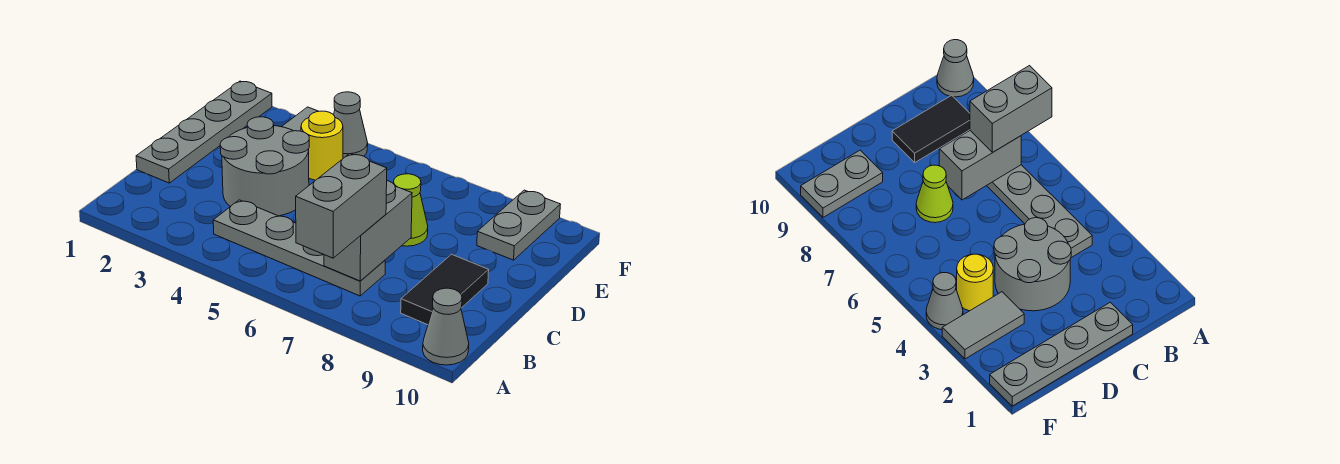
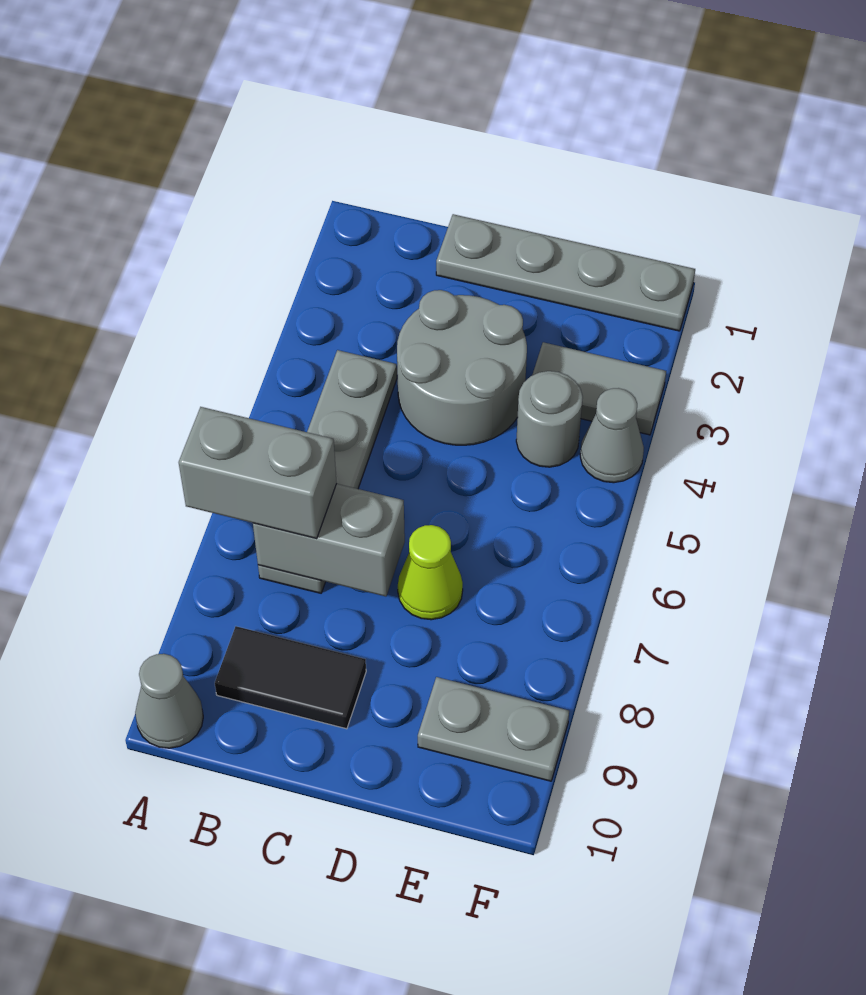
yellow round brick E4 level 1 -> grey round brick E4 level 1

